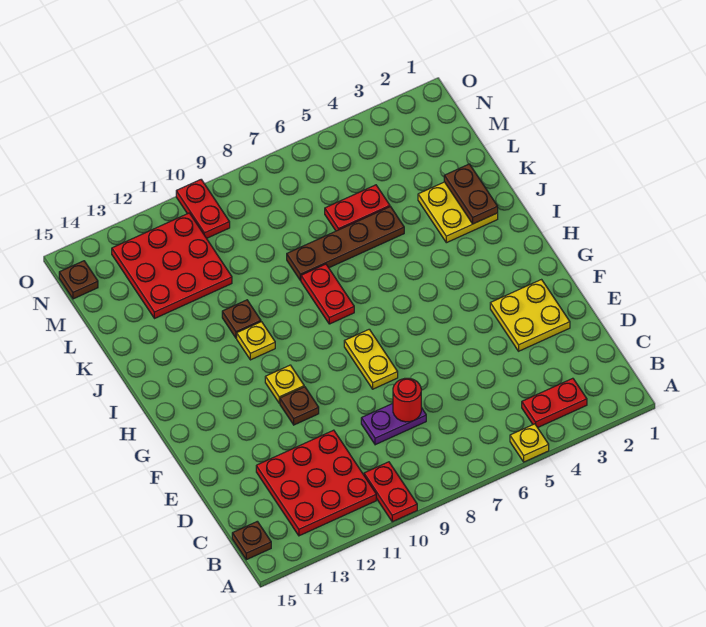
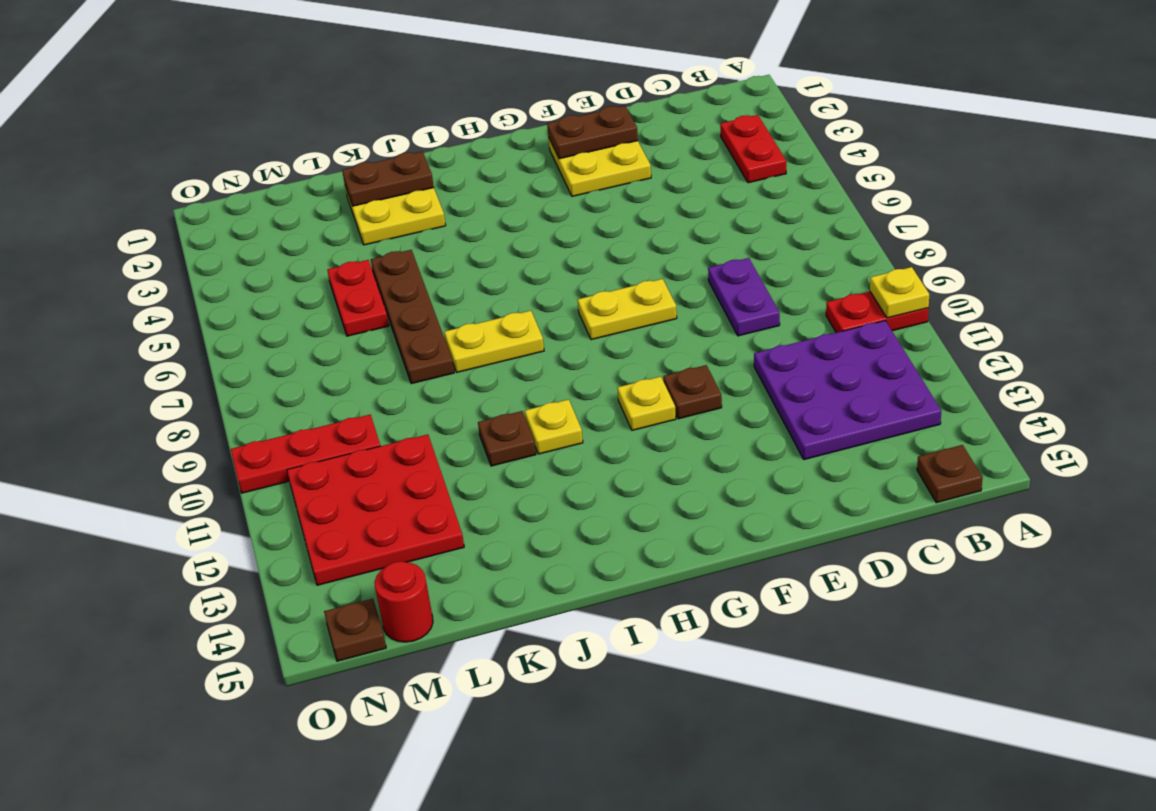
yellow plate A5 level 1 -> yellow plate A10 level 2
red plate B11:D13 level 1 -> purple plate B11:D13 level 1
red round brick D8 level 2 -> red round brick M15 level 1
none -> brown plate E2:F2 level 2
red plate I8:J8 level 1 -> yellow plate I8:J8 level 1
red plate N10:O10 level 1 -> red plate M10:O10 level 1

